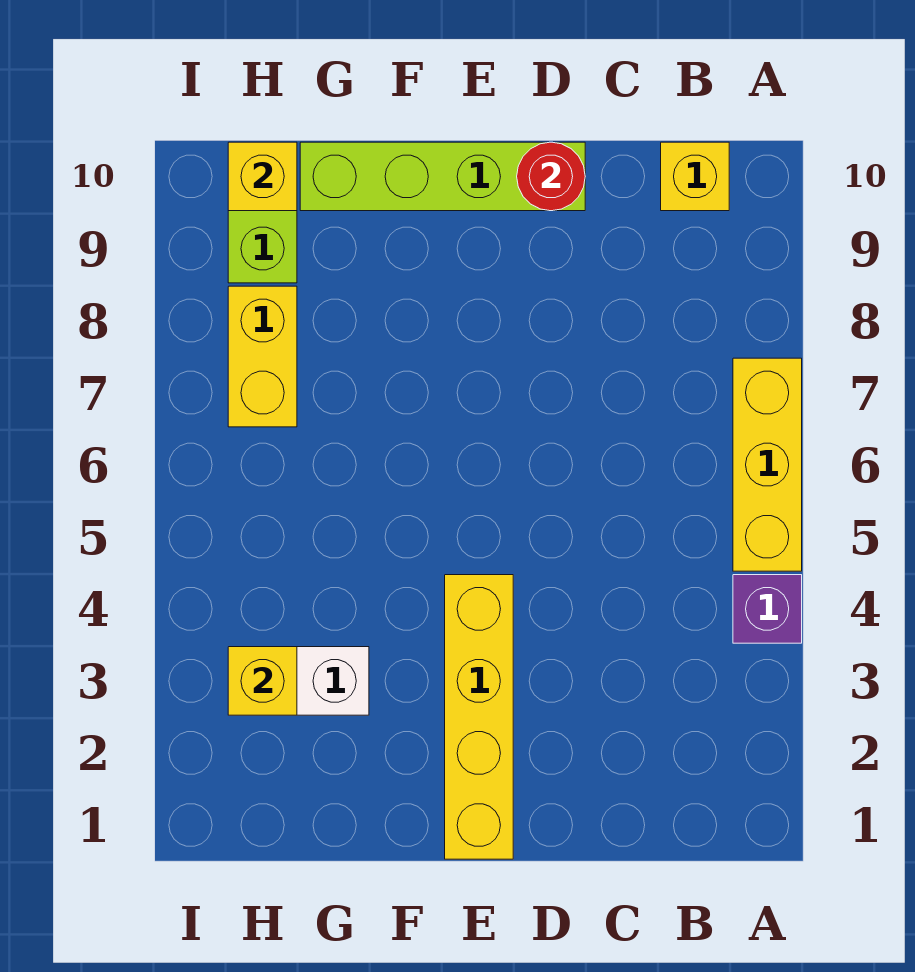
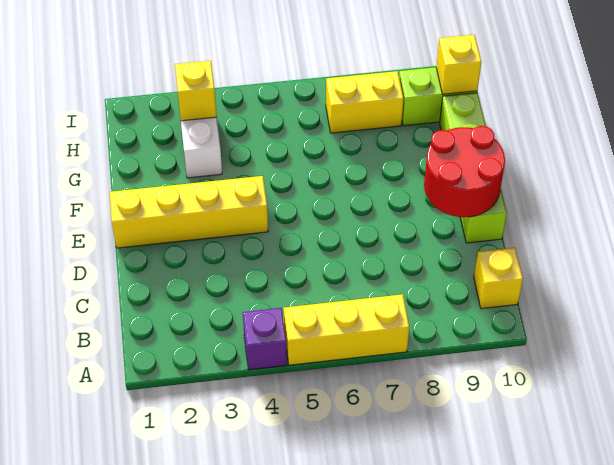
red round brick D10 level 2 -> red round brick D9:E10 level 2

